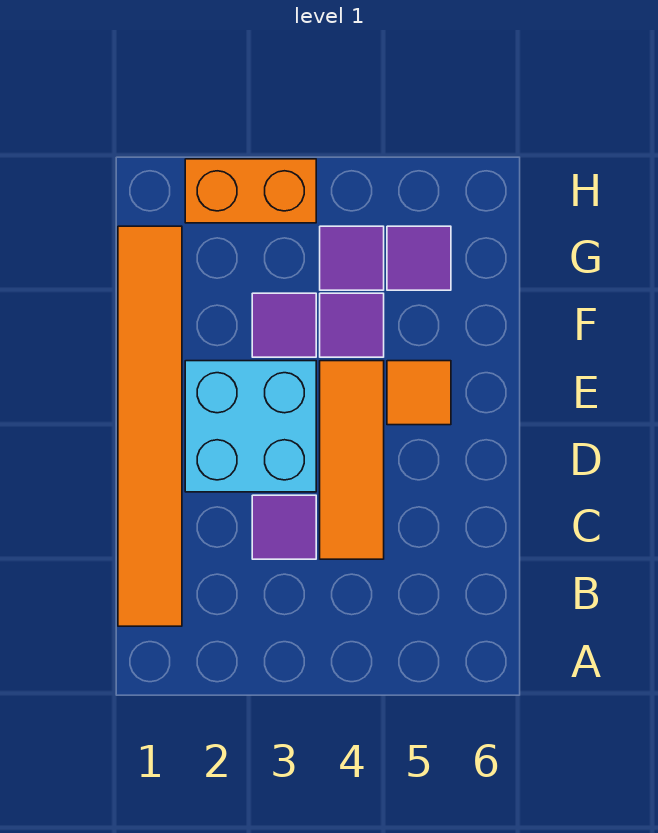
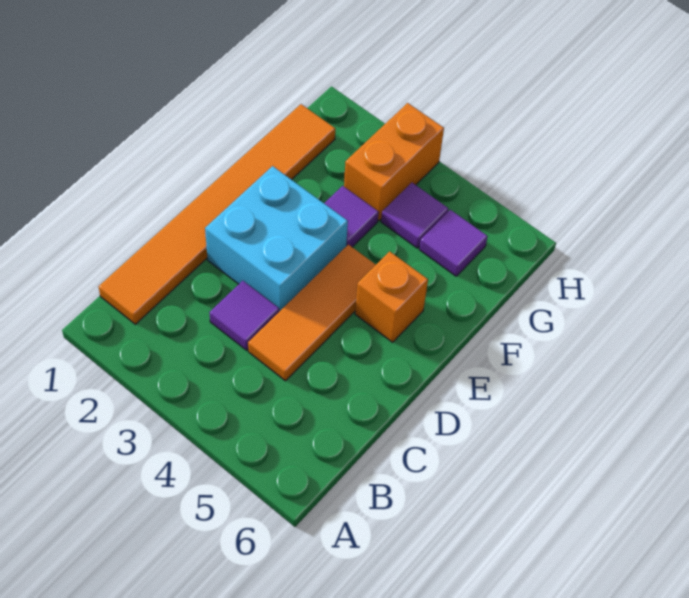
orange tile E5 level 1 -> orange brick E5 level 1
purple tile F4 level 1 -> none
orange brick H2:H3 level 1 -> orange brick G3:H3 level 1

